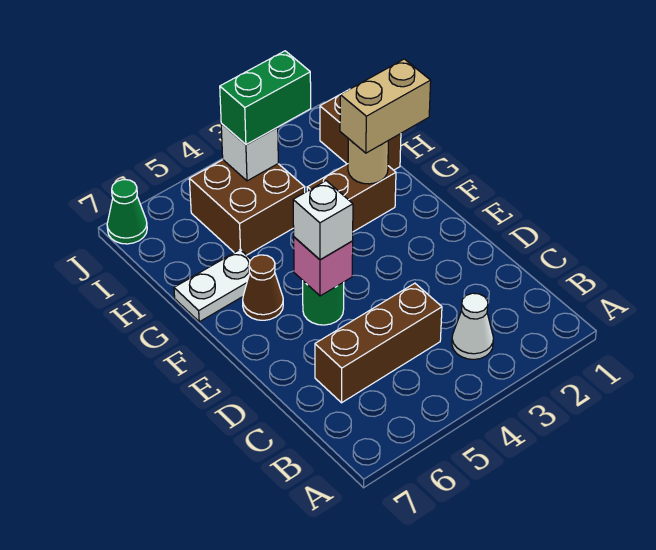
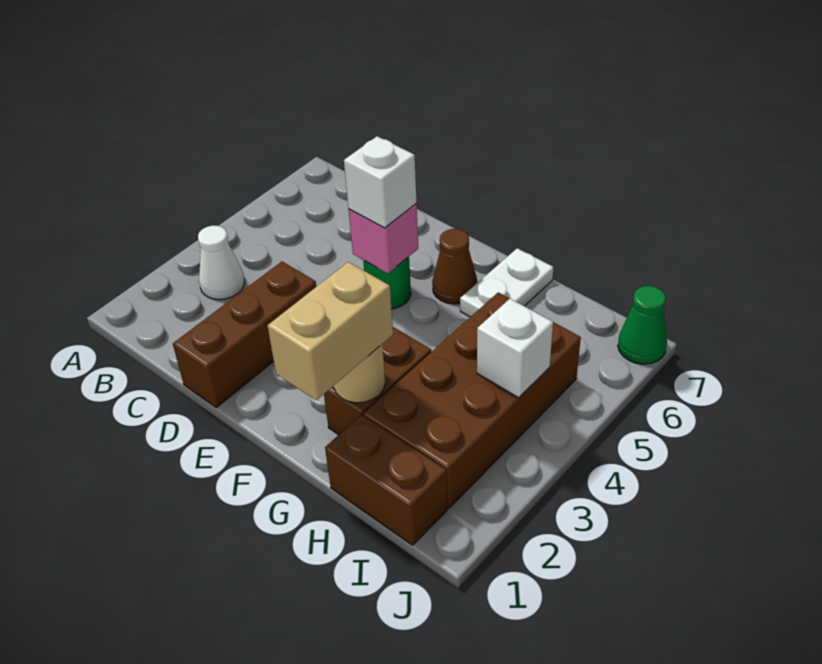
brown brick C4:C6 level 1 -> brown brick D1:D3 level 1
brown brick H4:I5 level 1 -> brown brick H2:I5 level 1
green brick I3:I4 level 3 -> none

